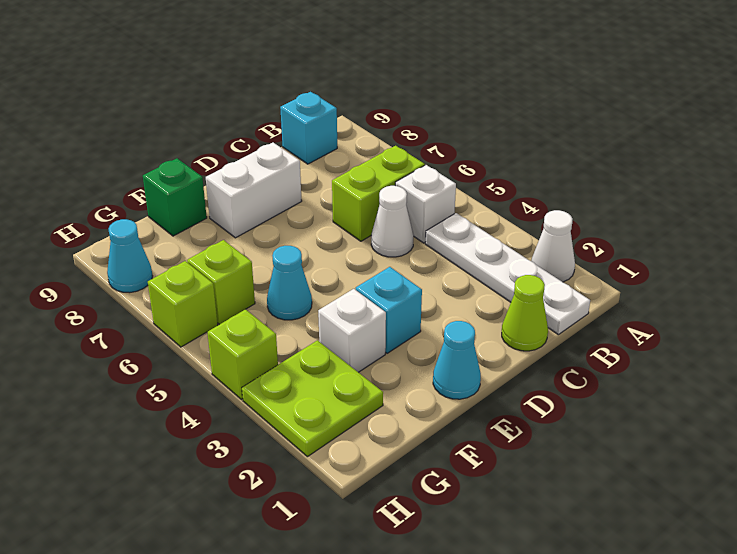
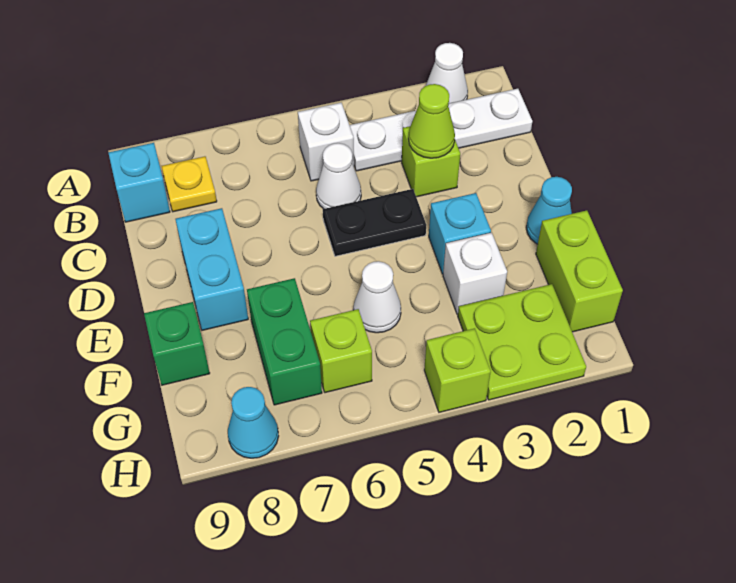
lime brick B6:C6 level 1 -> lime brick F1:G1 level 1
none -> yellow plate B8 level 1
lime cone C1 level 1 -> lime cone C3 level 2
none -> black plate D4:D5 level 1
white brick D8:E8 level 1 -> cyan brick D8:E8 level 1
cyan cone F5 level 1 -> white cone F5 level 1
none -> green brick F7:G7 level 1
lime brick H6 level 1 -> lime brick C3 level 1

